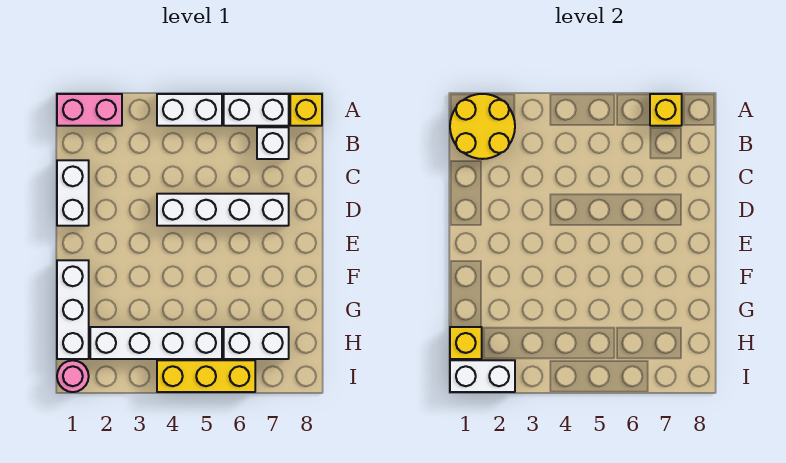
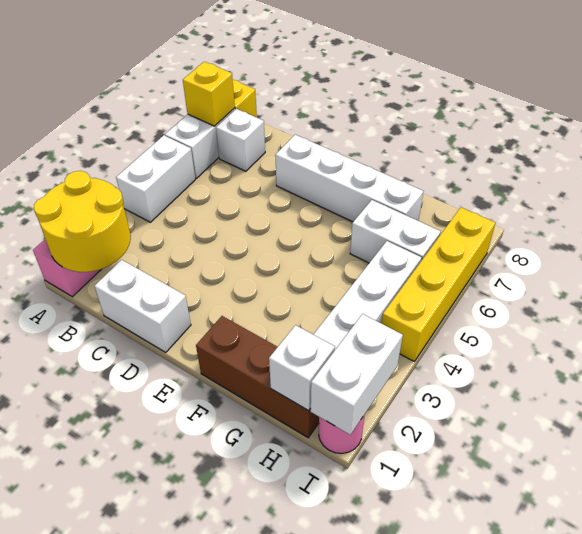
white brick D4:D7 level 1 -> white brick D7:G7 level 1
white brick F1:H1 level 1 -> brown brick F1:H1 level 1
yellow brick H1 level 2 -> white brick H1 level 2
white brick H6:H7 level 1 -> white brick G6:H6 level 1
yellow brick I4:I6 level 1 -> yellow brick I4:I7 level 1

